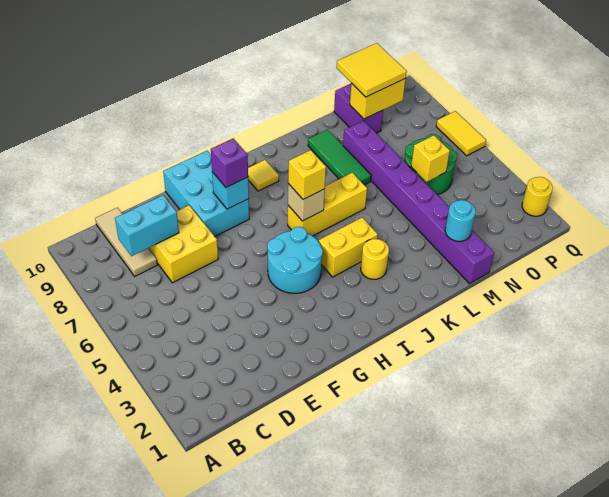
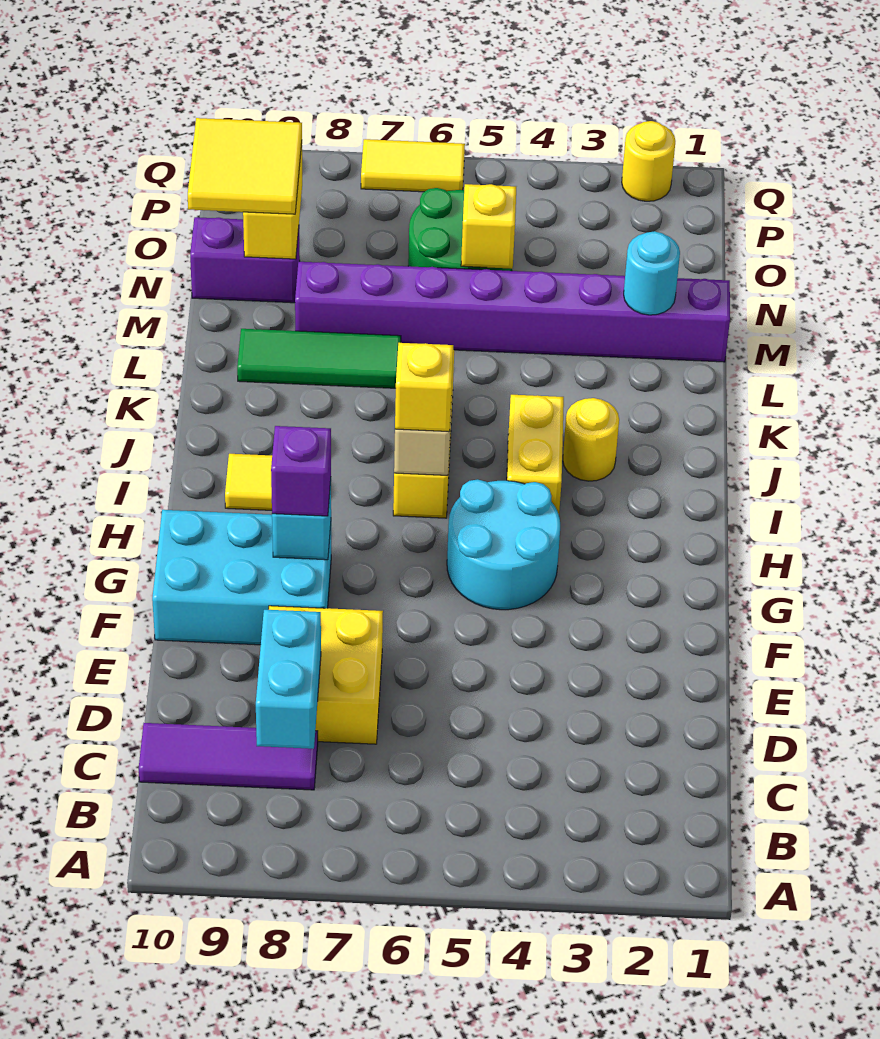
tan tile C8:C10 level 1 -> purple tile C8:C10 level 1

